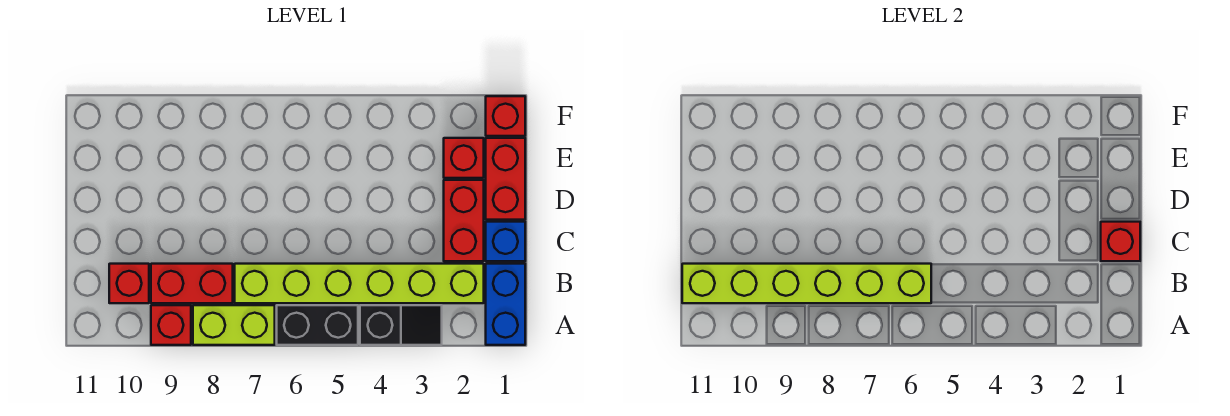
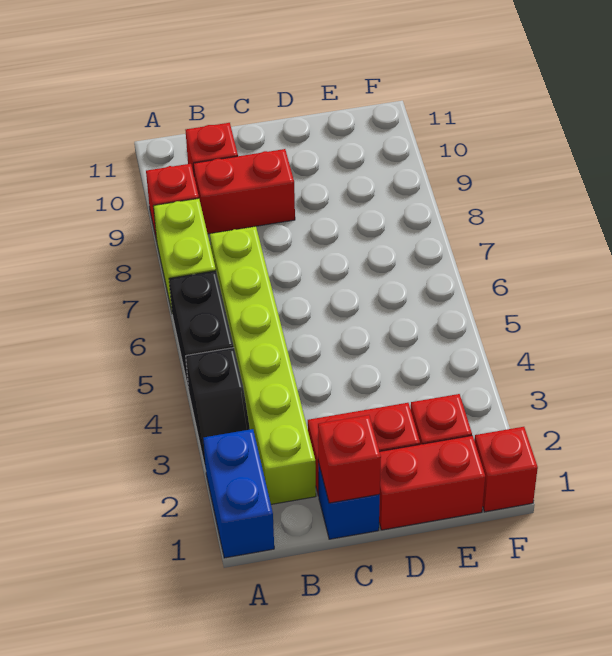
blue brick A1:B1 level 1 -> blue brick A1:A2 level 1
lime brick B6:B11 level 2 -> none
red brick B8:B9 level 1 -> red brick B9:C9 level 1

